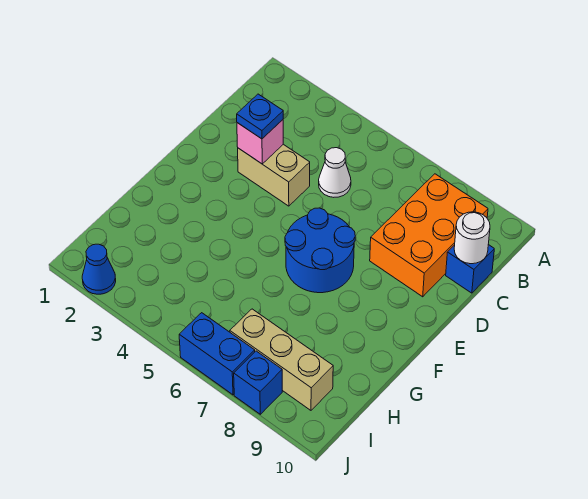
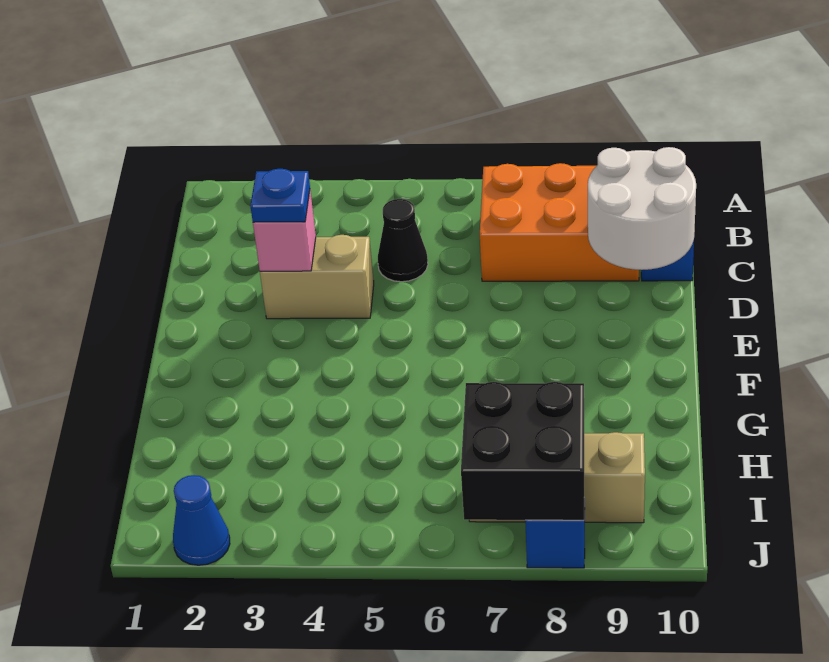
orange brick B8:D9 level 1 -> orange brick B7:C9 level 1
white cone C5 level 1 -> black cone C5 level 1
white round brick C10 level 2 -> white round brick C9:D10 level 2
blue round brick E6:F7 level 1 -> none
none -> black brick I7:J8 level 2
blue brick J6:J7 level 1 -> none

